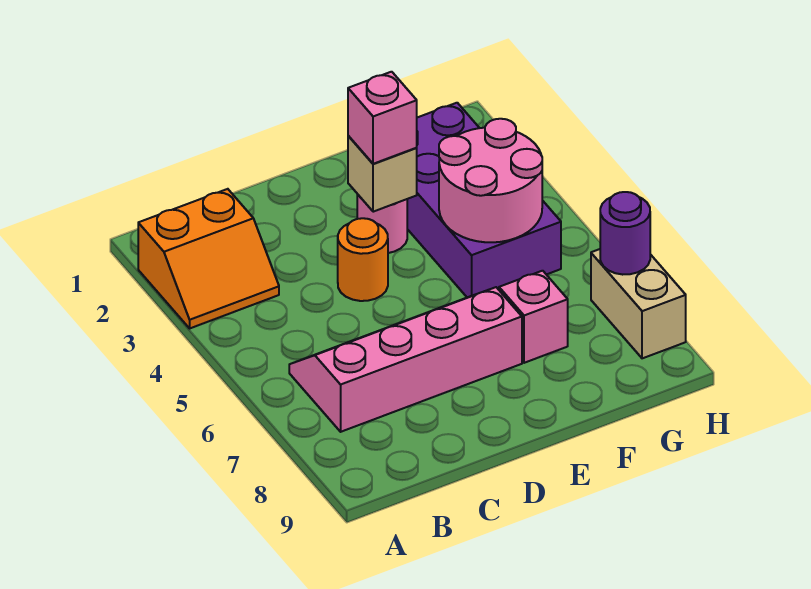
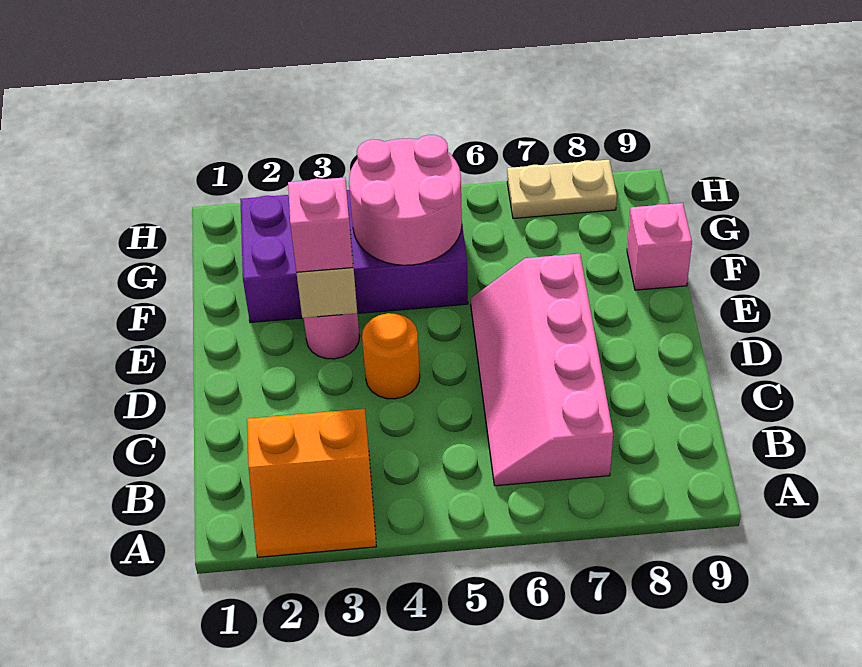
orange slope A2:B3 level 1 top 2 -> orange slope A2:B3 level 1 top B
pink brick F7 level 1 -> pink brick F9 level 1
tan brick H7:H8 level 1 -> tan plate H7:H8 level 1
purple round brick H7 level 2 -> none

